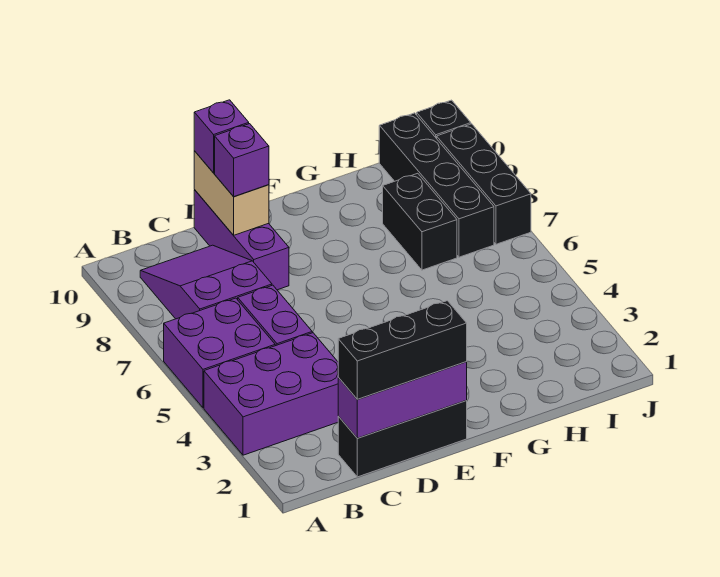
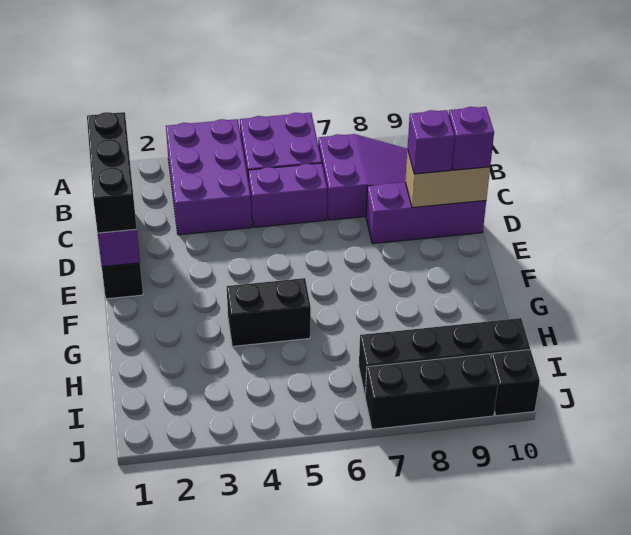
black brick H7:H8 level 1 -> black brick G4:G5 level 1

